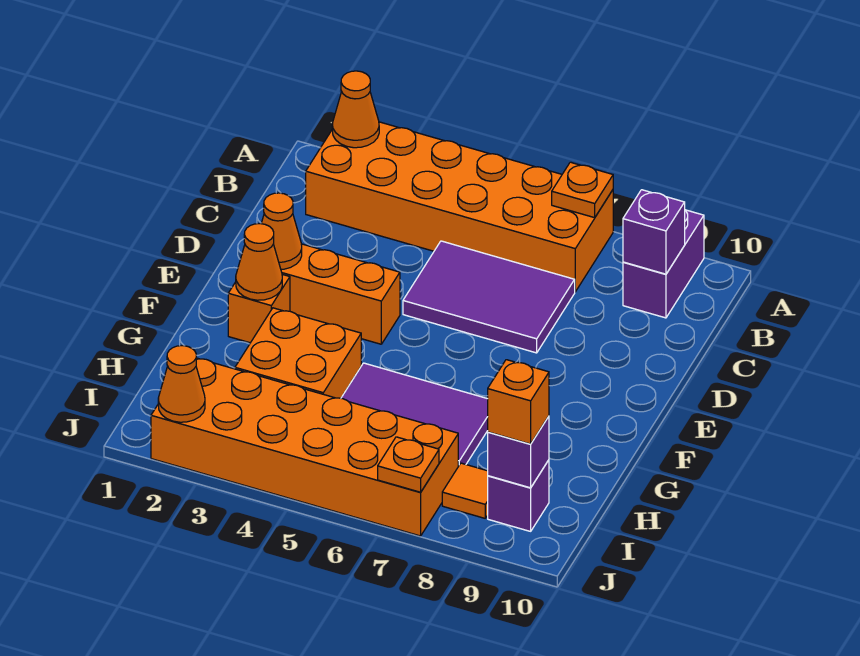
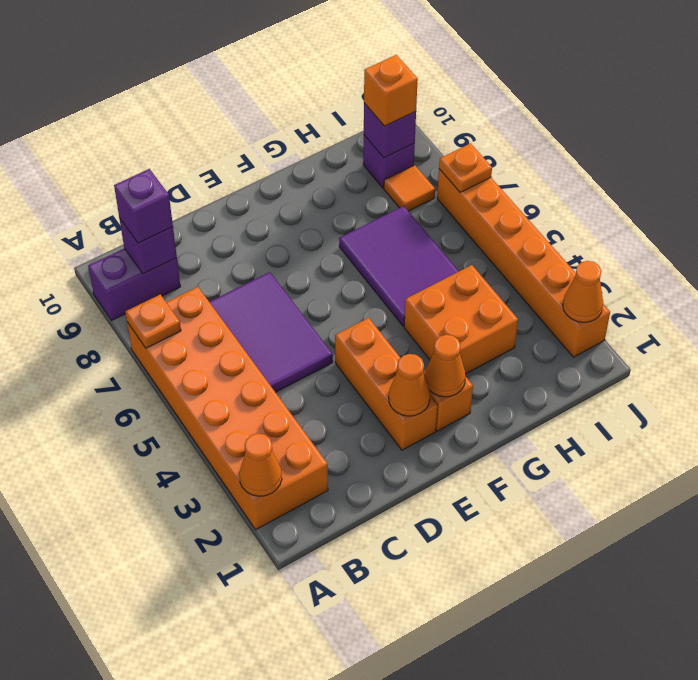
none -> purple brick B9 level 3
orange brick I2:J7 level 1 -> orange brick J2:J7 level 1

